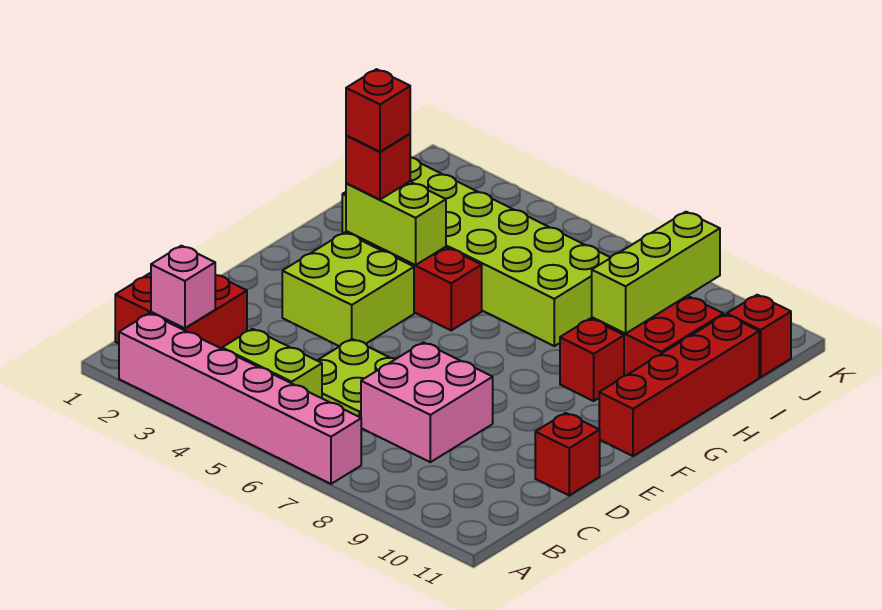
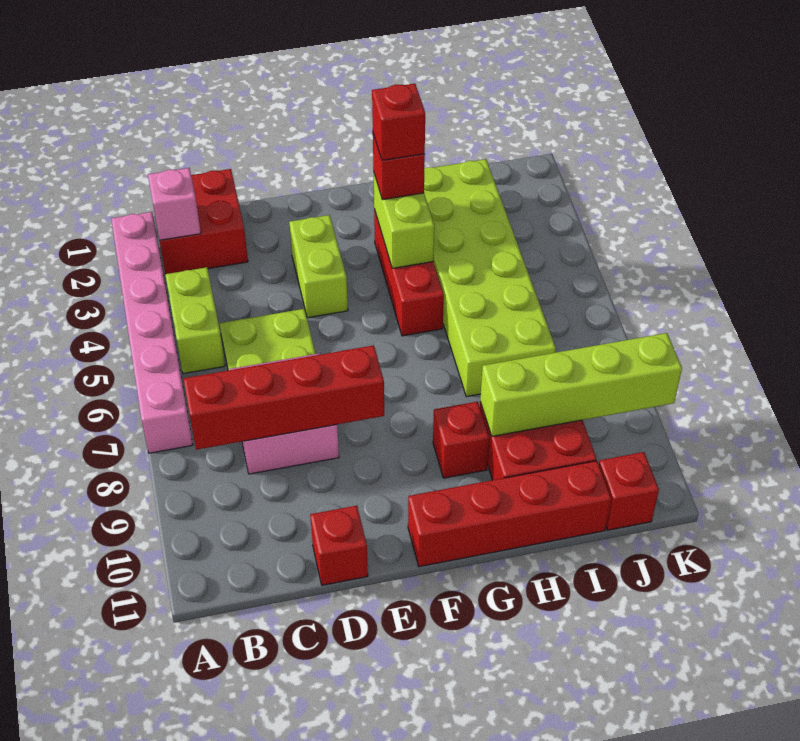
none -> red brick B8:E8 level 2
lime brick E3:F4 level 1 -> lime brick E3:E4 level 1
lime brick H9:J9 level 2 -> lime brick H9:K9 level 2

